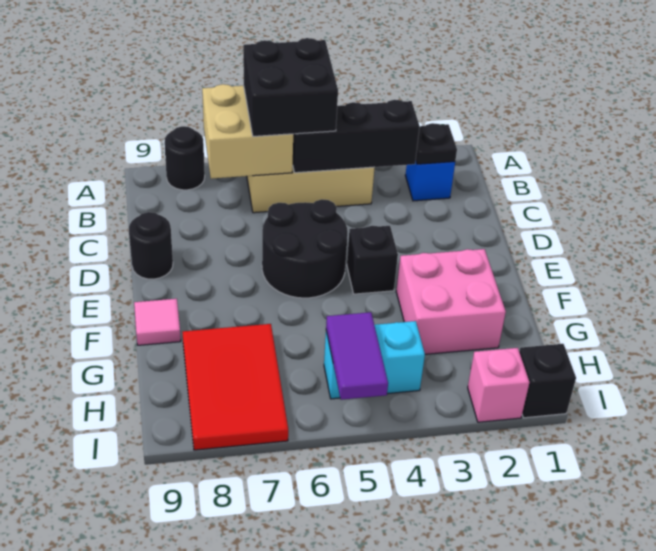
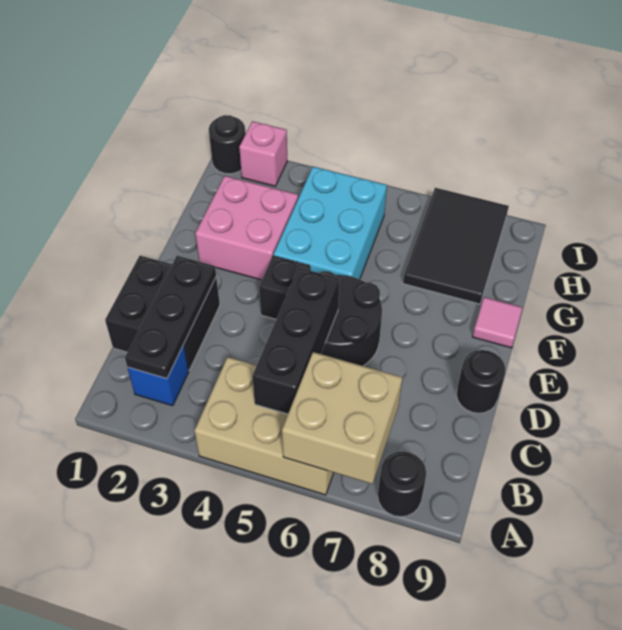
black brick A5:B6 level 3 -> black brick C1:D2 level 1
black plate B2 level 2 -> black plate B2:D2 level 2
black brick B3:B5 level 2 -> black brick B5:D5 level 2
red tile G7:I8 level 1 -> black tile G7:I8 level 1
cyan brick H4:H5 level 1 -> cyan brick F4:H5 level 1
purple tile H5:I5 level 2 -> none
black brick I1 level 1 -> black round brick I1 level 1

